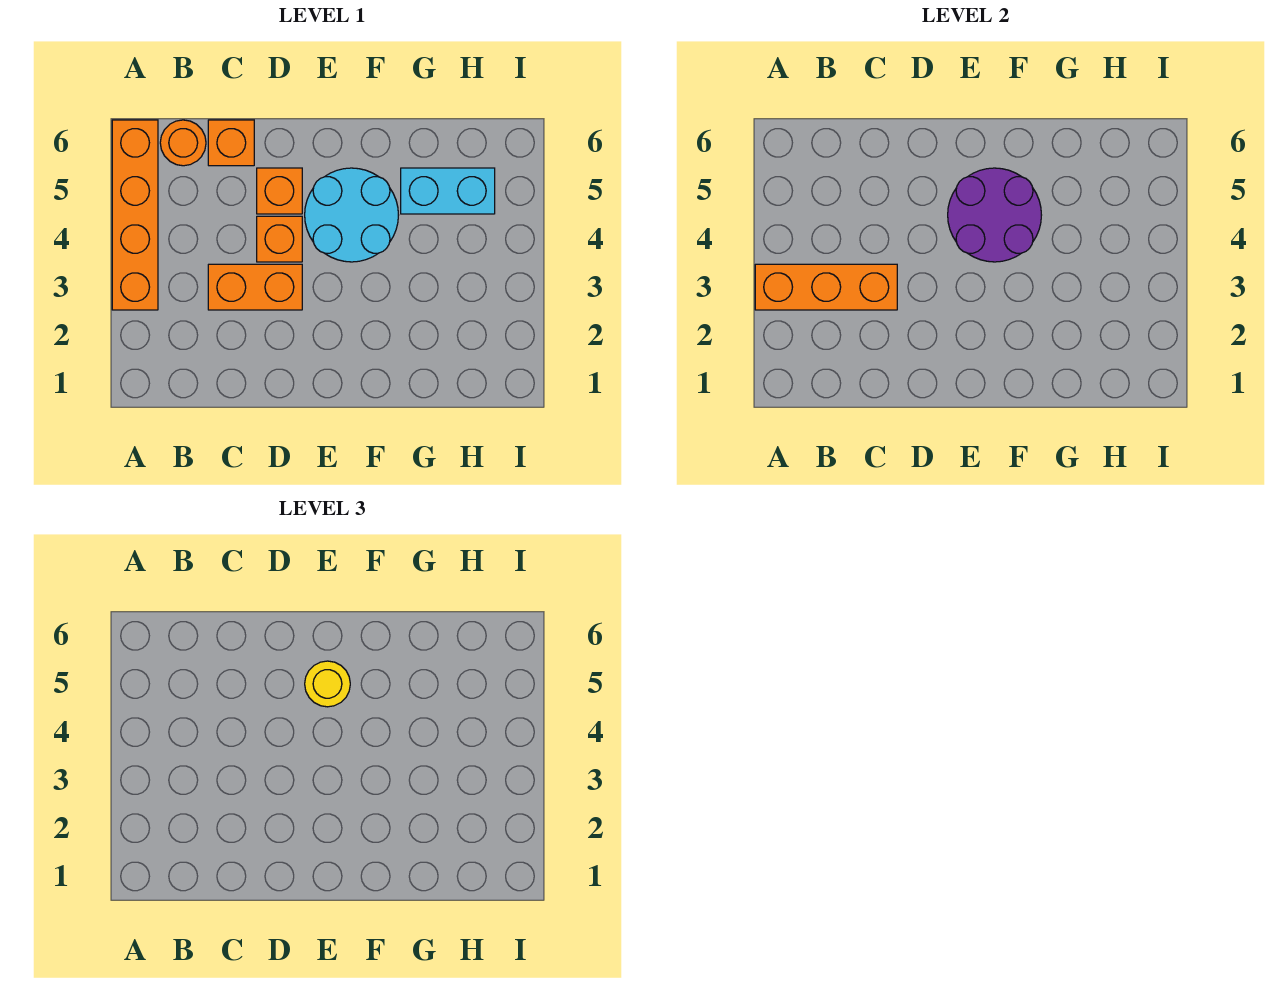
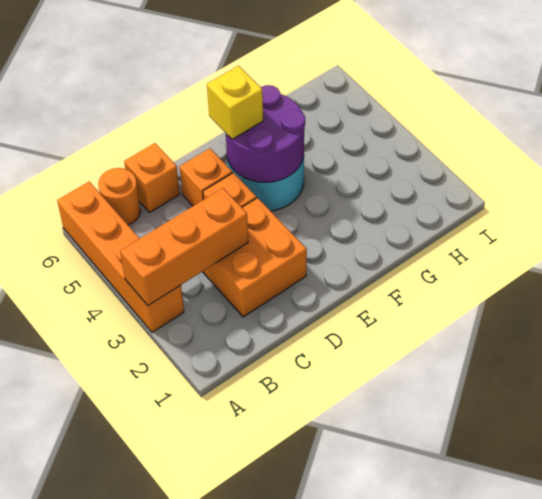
orange brick C3:D3 level 1 -> orange brick C2:D3 level 1
yellow round brick E5 level 3 -> yellow brick E5 level 3
cyan brick G5:H5 level 1 -> none

